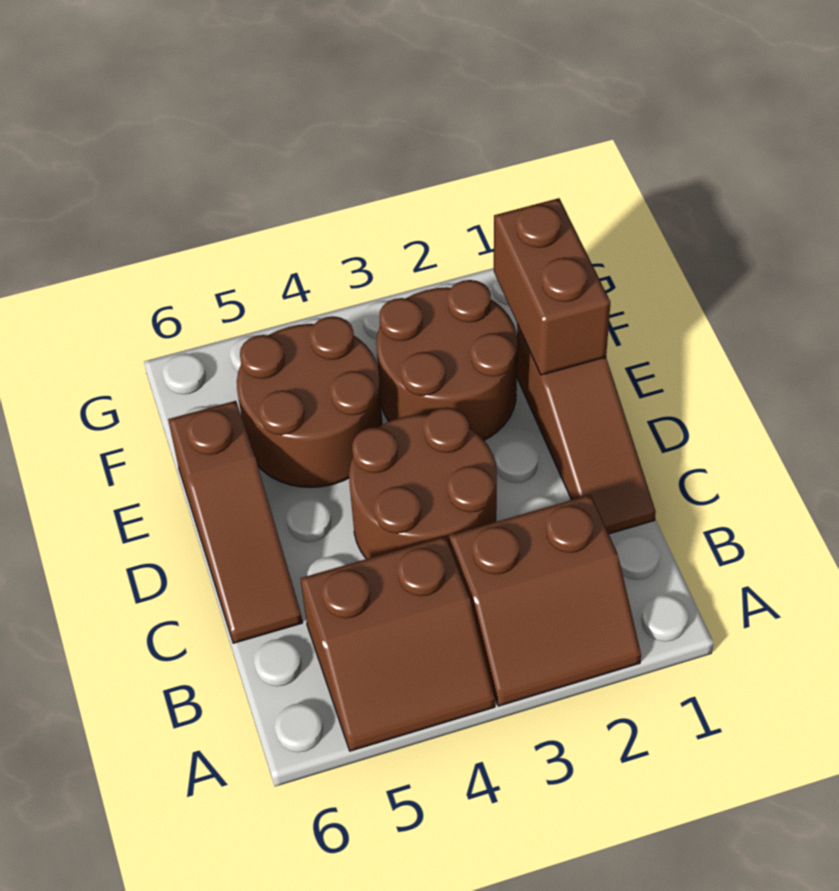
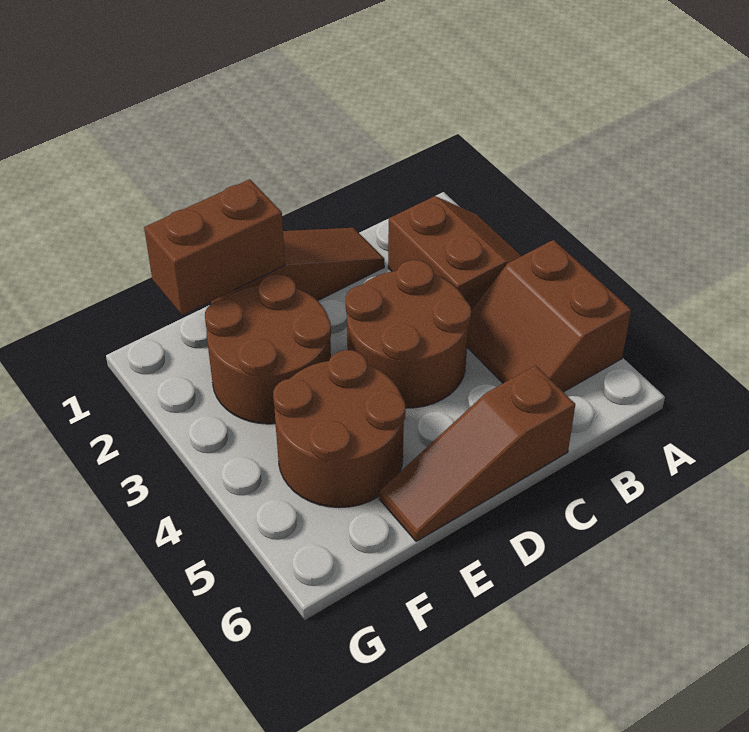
brown slope A4:B5 level 1 top B -> brown slope A4:B5 level 1 top A
brown slope C6:E6 level 1 top E -> brown slope C6:E6 level 1 top C

